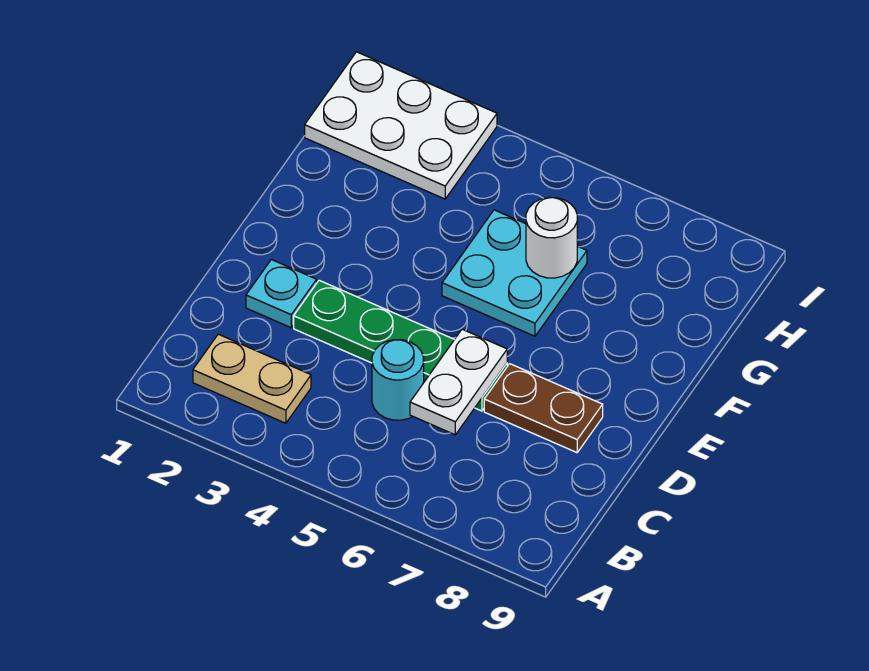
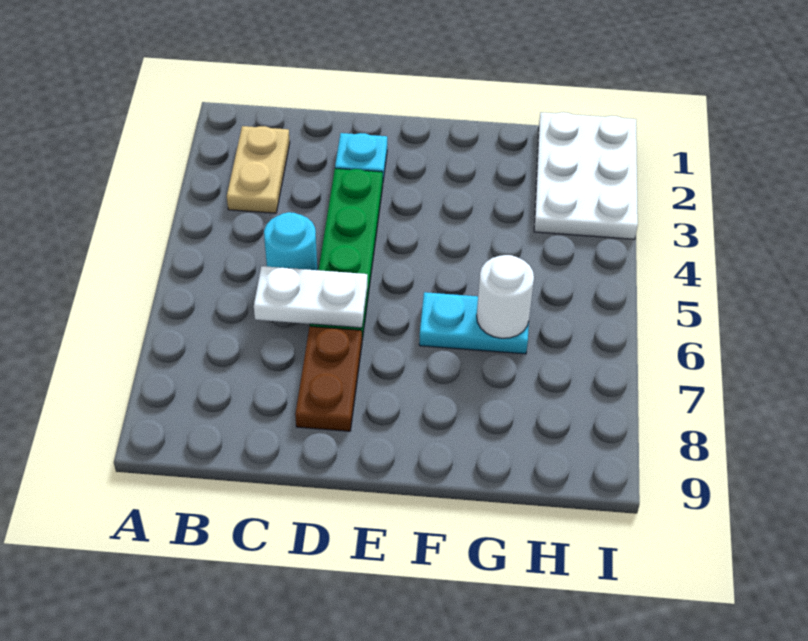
cyan plate F5:G6 level 1 -> cyan plate F6:G6 level 1

